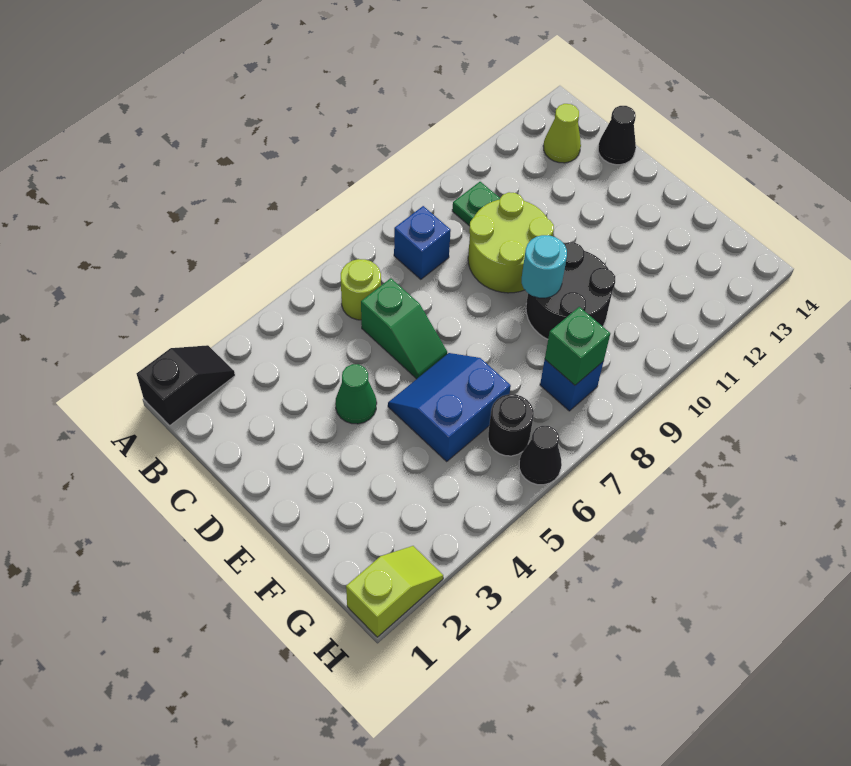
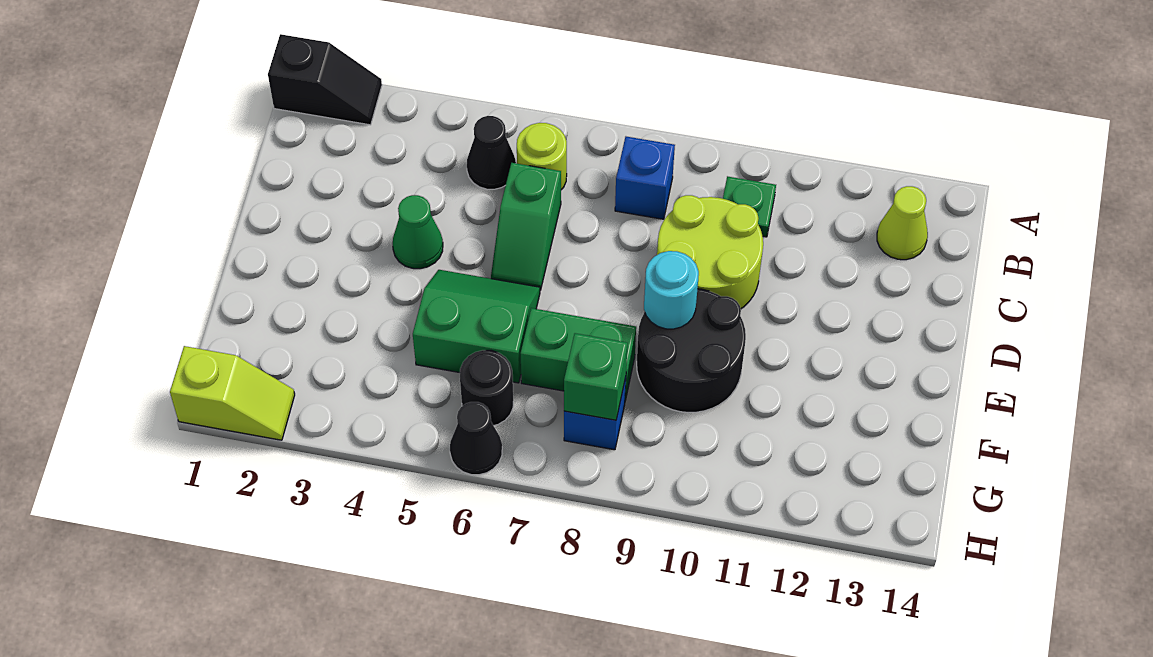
black cone C14 level 1 -> black cone B5 level 1
blue slope E5:F6 level 1 top F -> green slope E5:F6 level 1 top F
none -> green brick F7:F8 level 1

